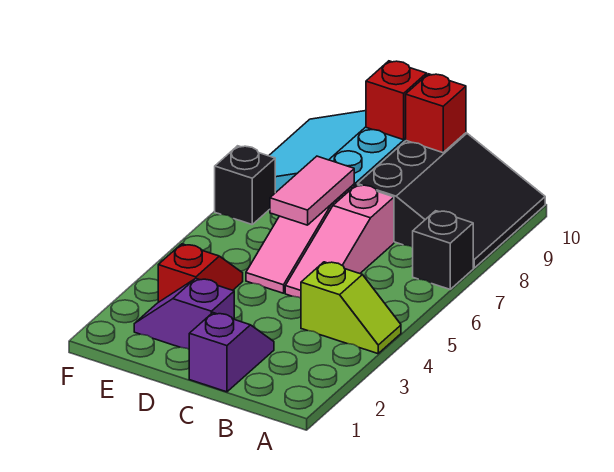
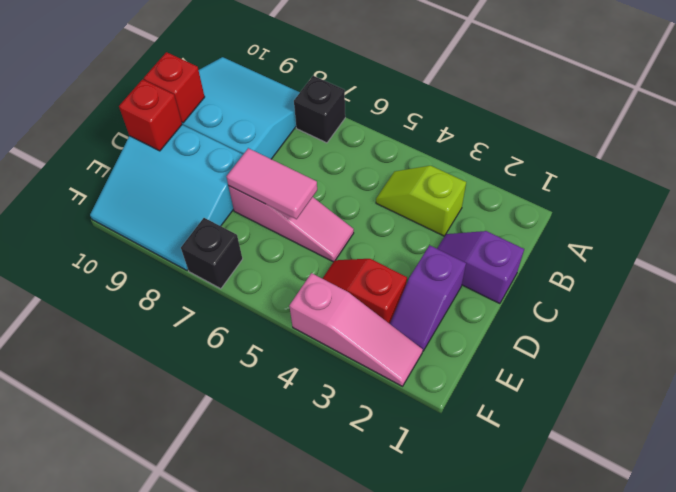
lime slope A4:B4 level 1 top B -> lime slope B3:B4 level 1 top 3
black slope A8:C10 level 1 top C -> cyan slope A8:C10 level 1 top C
pink slope C5:C7 level 1 top 7 -> pink slope F2:F4 level 1 top 4

